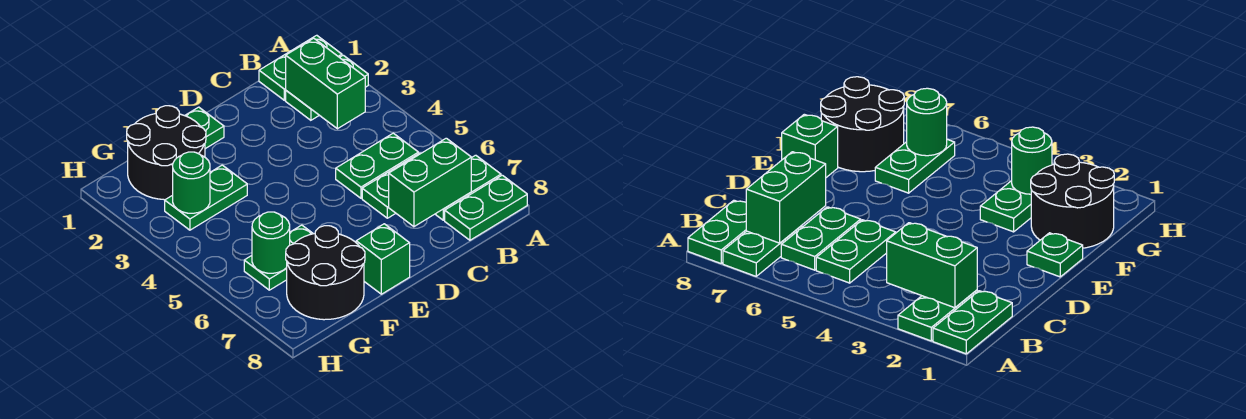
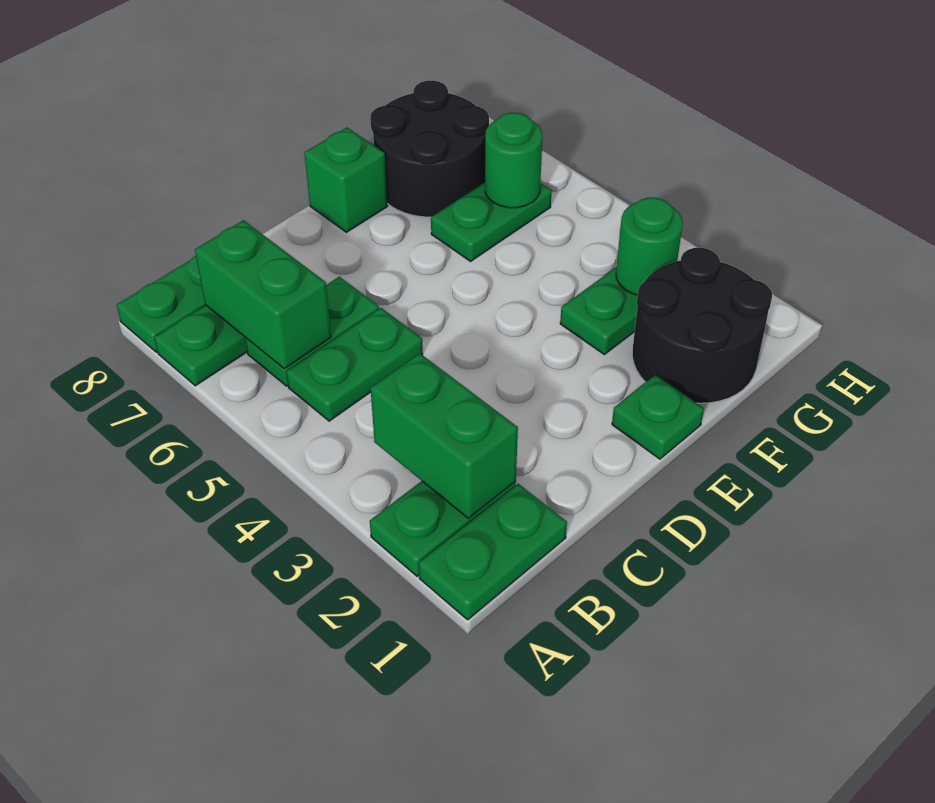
green brick B7:C7 level 2 -> green brick B6:B7 level 2

